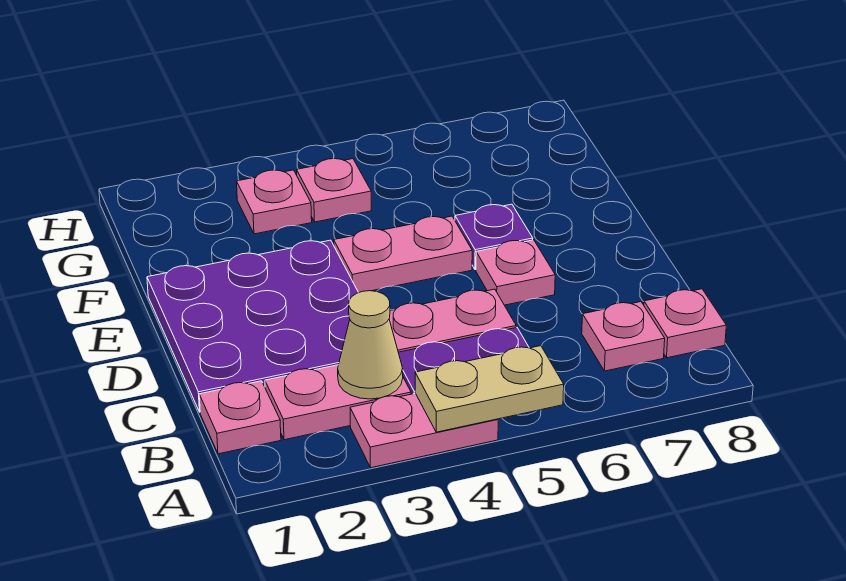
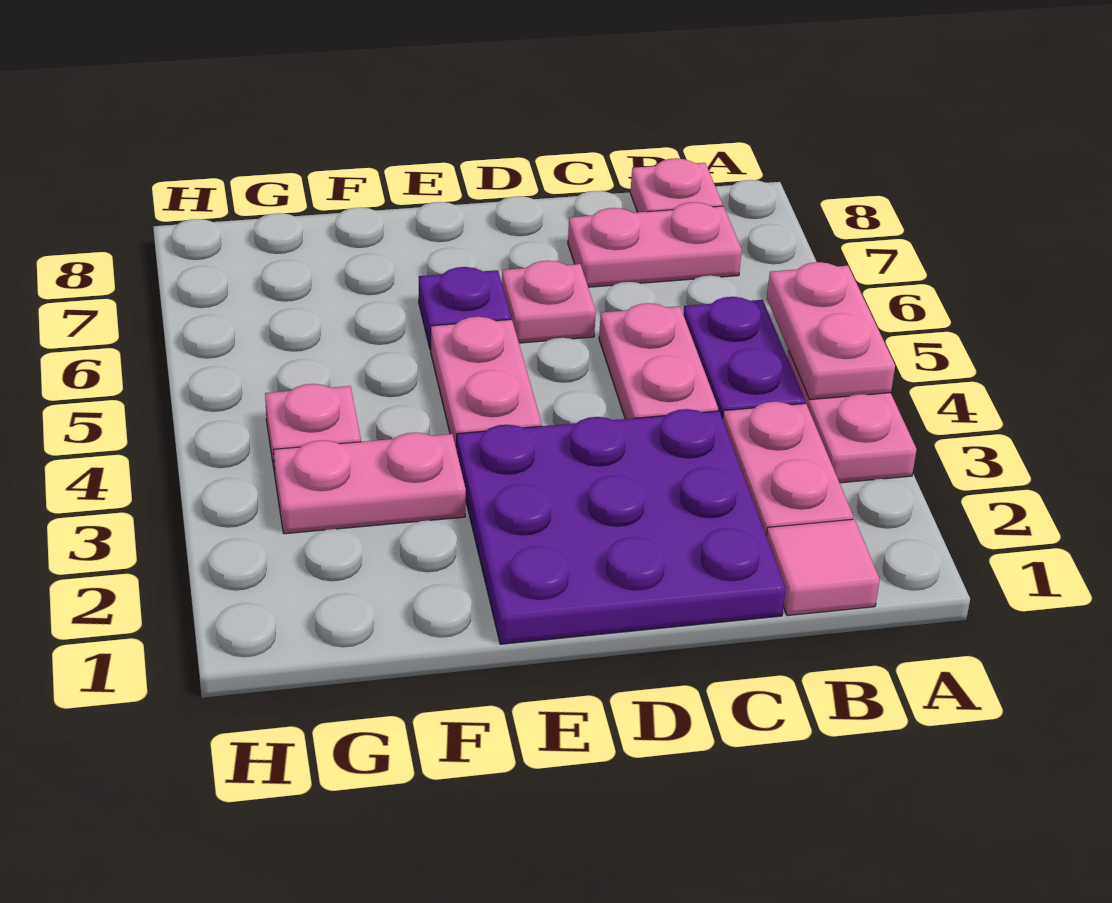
tan plate A4:A5 level 2 -> pink plate A4:A5 level 2
pink plate B1 level 1 -> pink tile B1 level 1
tan cone B3 level 2 -> none
pink plate B7 level 1 -> pink plate B7:C7 level 1
pink plate G3 level 1 -> pink plate F3:G3 level 1

